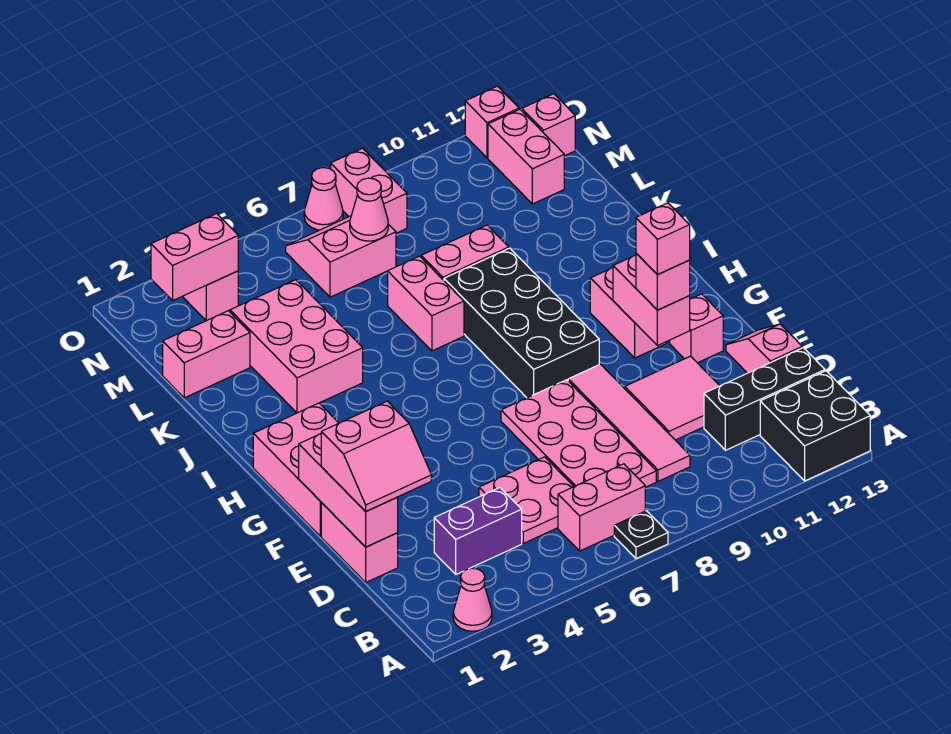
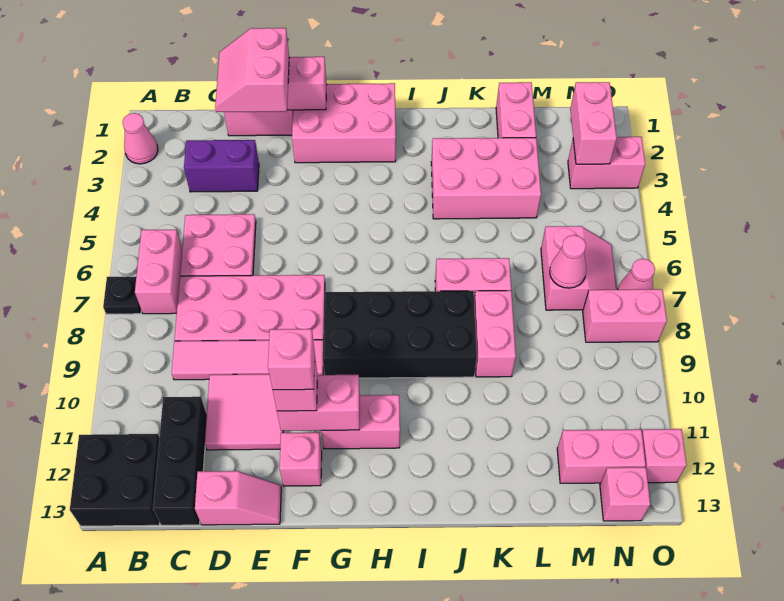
purple brick C3:C4 level 1 -> purple brick C3:D3 level 1

